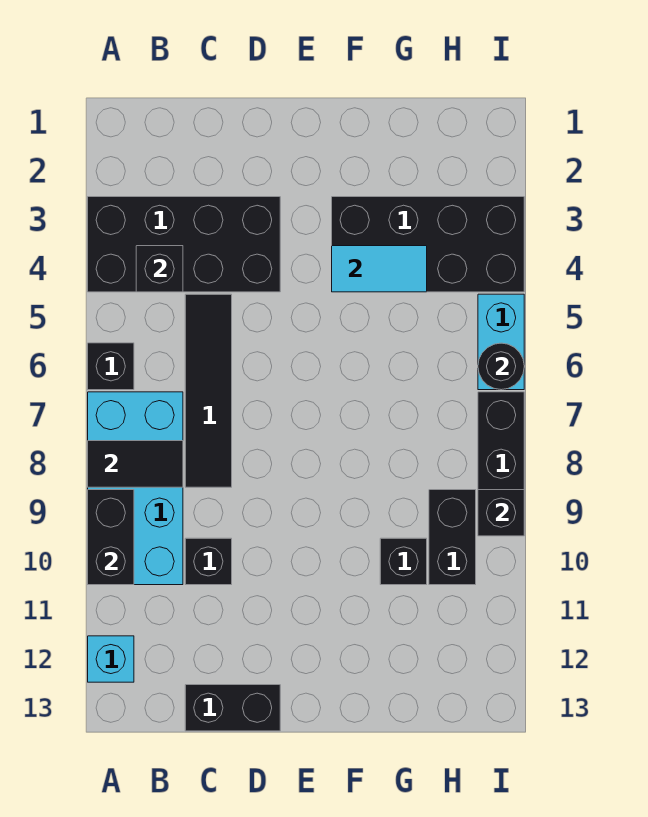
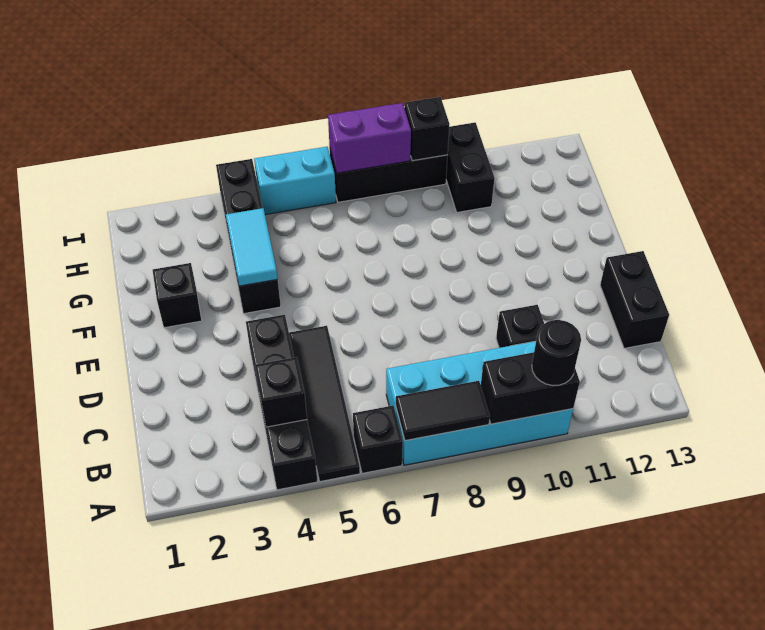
black brick A3:D4 level 1 -> black brick A4:D4 level 1
black tile A8:B8 level 2 -> black tile A7:A8 level 2
cyan brick A12 level 1 -> none
black tile C5:C8 level 1 -> black tile A5:D5 level 1
black brick F3:I4 level 1 -> black brick F4:I4 level 1
black brick G10 level 1 -> black brick F2 level 1
black brick H9:H10 level 1 -> black brick H10:I10 level 1
black round brick I6 level 2 -> black round brick A10 level 3
none -> purple brick I7:I8 level 2

